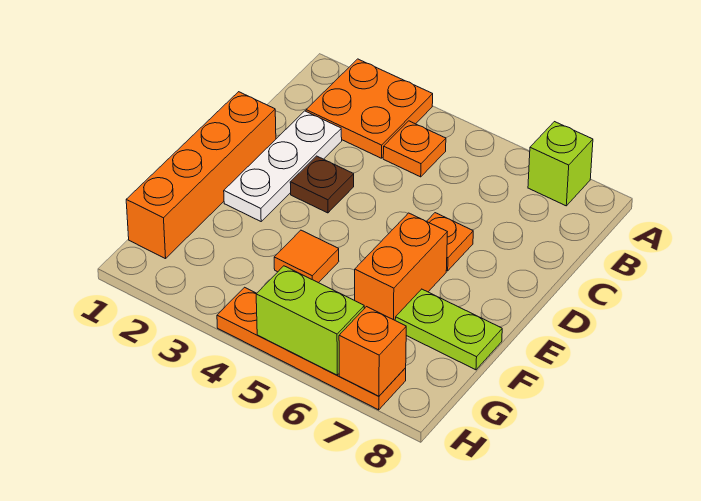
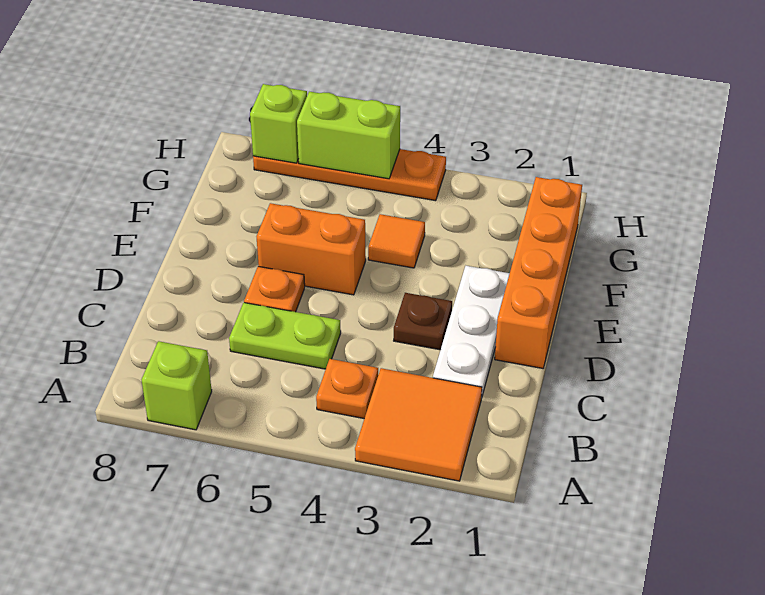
orange plate A2:B3 level 1 -> orange tile A2:B3 level 1
orange brick E6:F6 level 1 -> orange brick E5:E6 level 1
lime plate F7:F8 level 1 -> lime plate C5:C6 level 1
orange brick H7 level 2 -> lime brick H7 level 2

